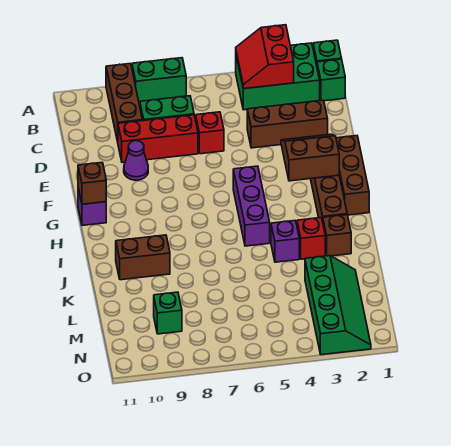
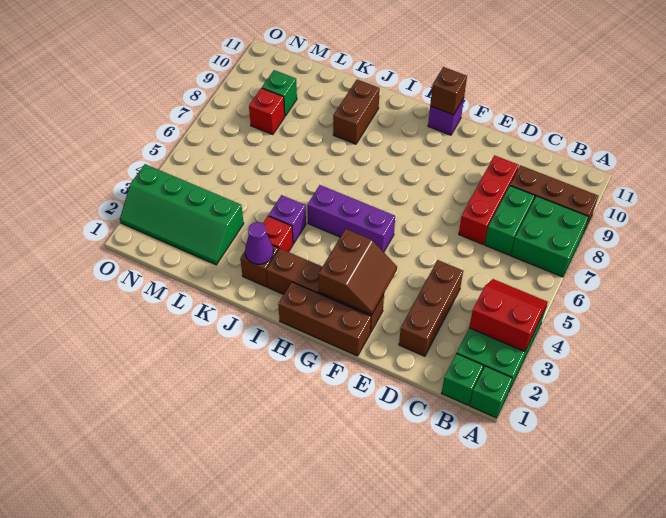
green brick A7:A8 level 1 -> green brick A7:B8 level 1
red brick D6 level 1 -> red brick M8 level 1
purple cone E9 level 1 -> purple cone J2 level 2

